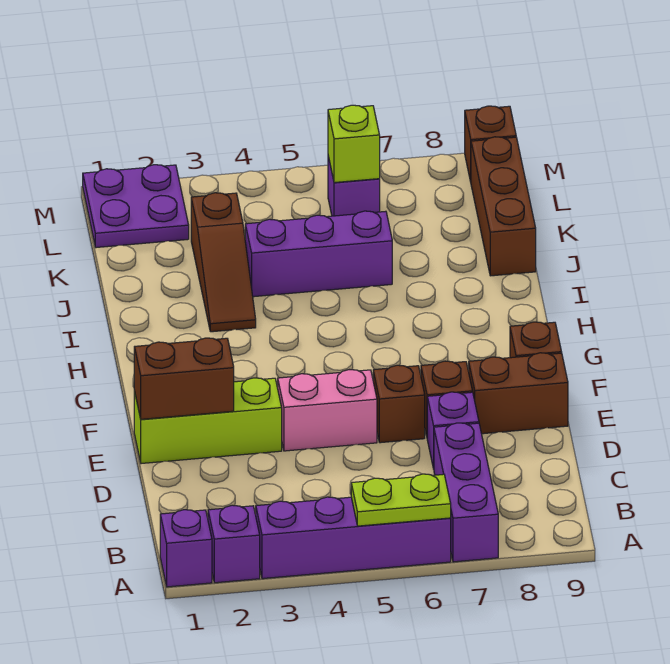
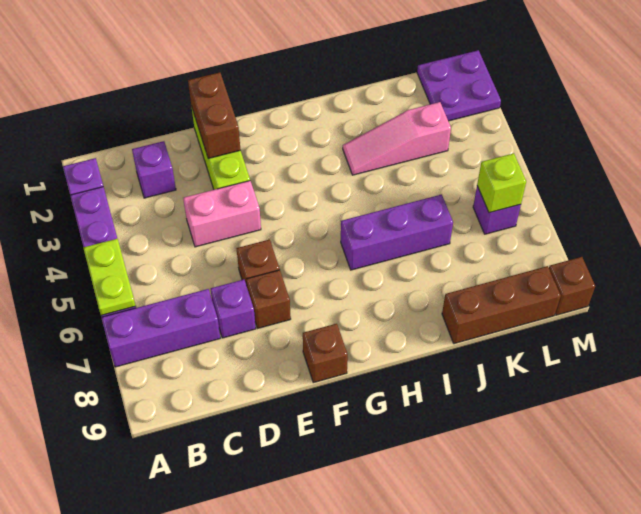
purple brick A1 level 1 -> purple brick C2 level 1
pink brick E4:E5 level 1 -> pink brick D4:E4 level 1
brown brick E8:E9 level 1 -> none
brown slope I3:K3 level 1 top K -> pink slope I3:K3 level 1 top K
purple brick J4:J6 level 1 -> purple brick H6:J6 level 1

